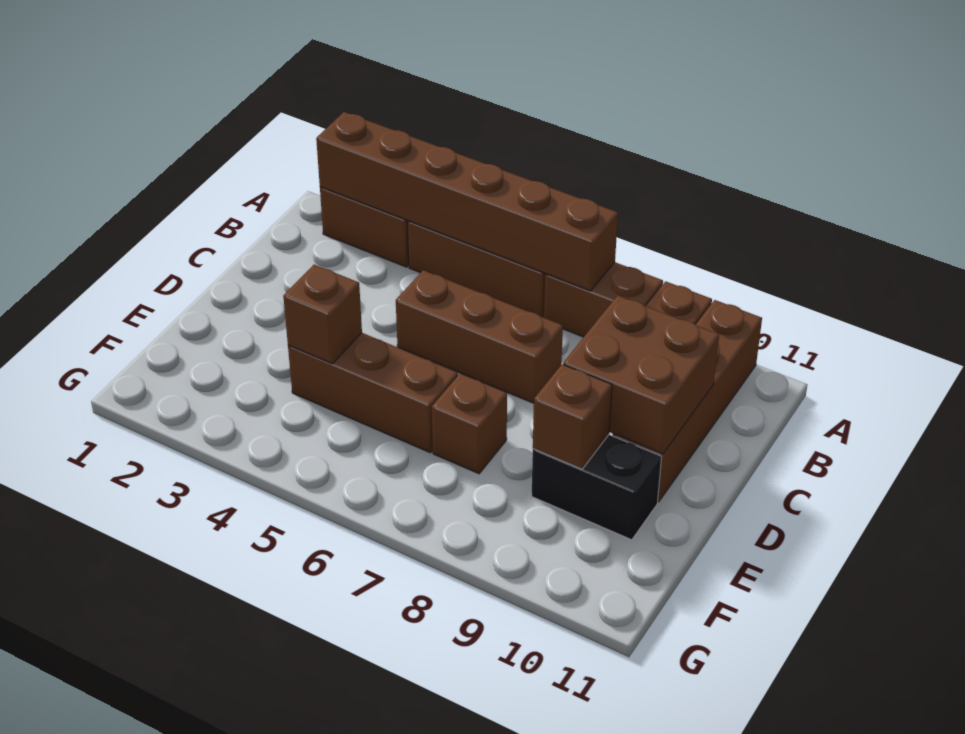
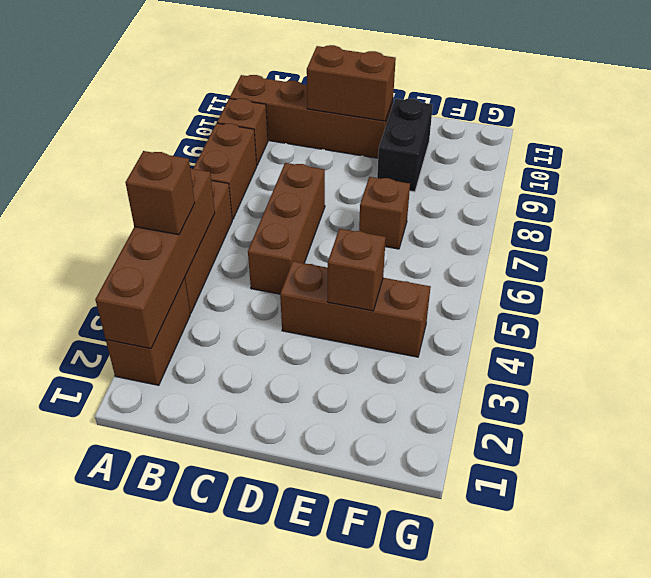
brown brick A2:A7 level 2 -> brown brick A2:A5 level 2
brown brick C9:D10 level 2 -> brown brick C10:D10 level 2
brown brick E4:E6 level 1 -> brown brick D4:F4 level 1
brown brick E9 level 2 -> brown brick A4 level 3

